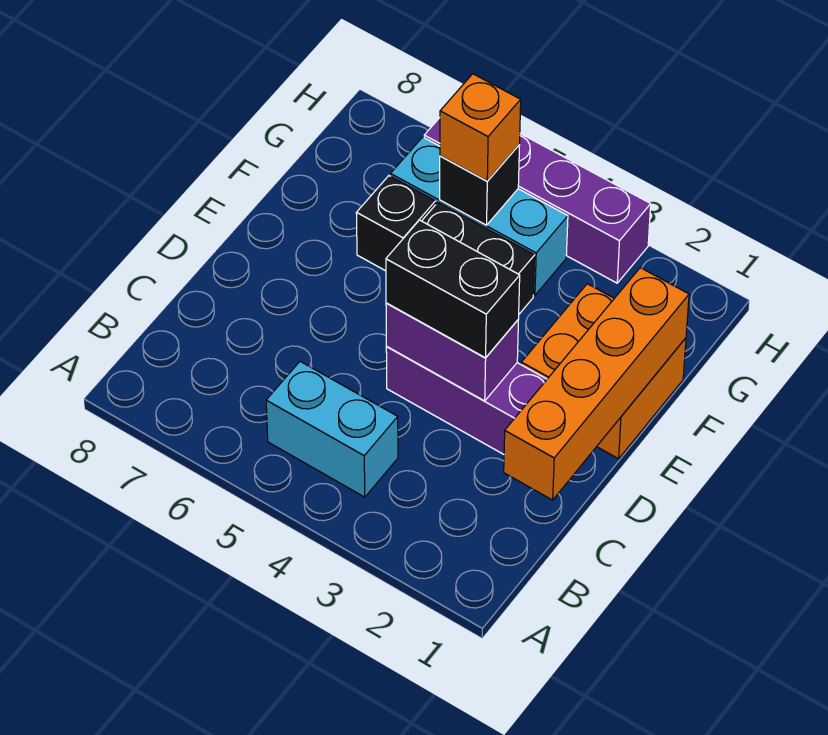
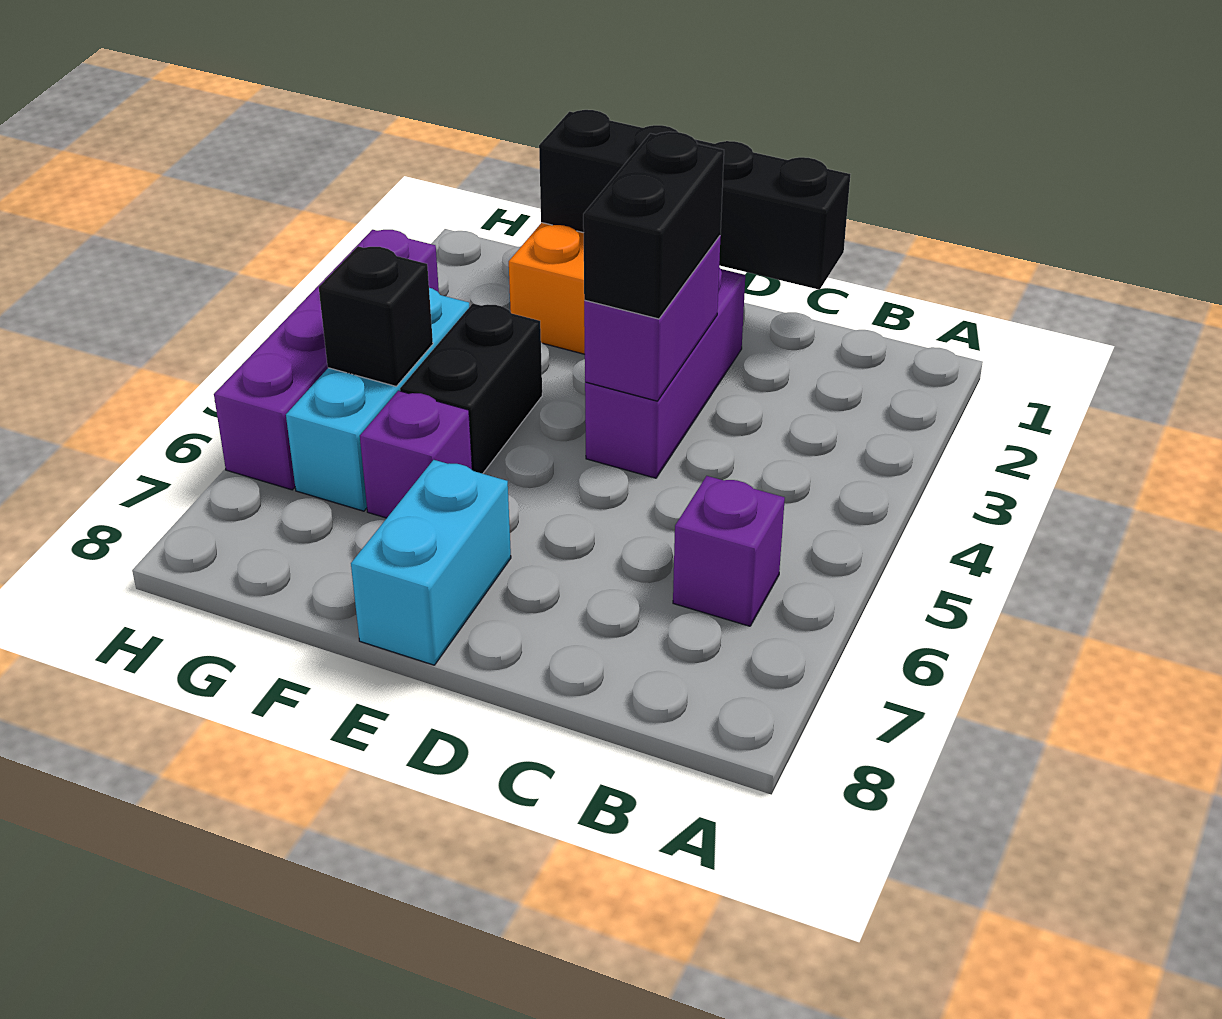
cyan brick B4:B5 level 1 -> cyan brick E7:E8 level 1
none -> purple brick B6 level 1
orange brick C1:F1 level 2 -> black brick C1:F1 level 2
black brick F6 level 1 -> purple brick F6 level 1
orange brick G5 level 3 -> none

